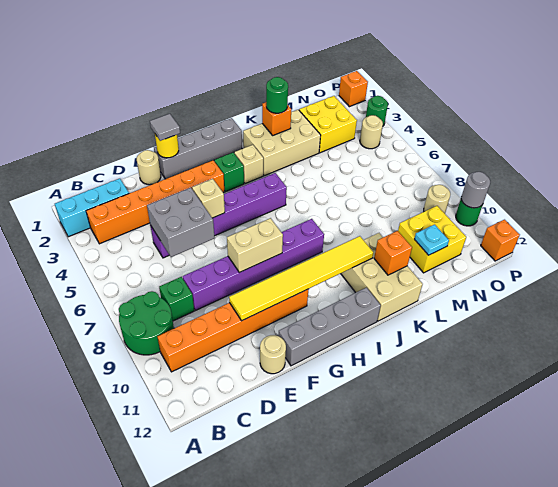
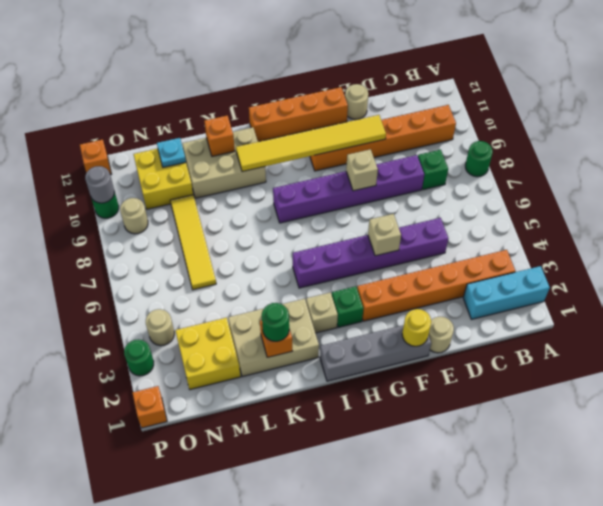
green round brick A8:B9 level 1 -> green round brick A8 level 1
grey brick D5:E6 level 2 -> none
grey tile F1 level 3 -> none
tan brick F8:G8 level 2 -> tan brick F8 level 2
grey brick F12:I12 level 1 -> orange brick F12:I12 level 1
tan brick J10:K12 level 1 -> tan brick J10:L11 level 1
none -> yellow tile M6:M9 level 1

